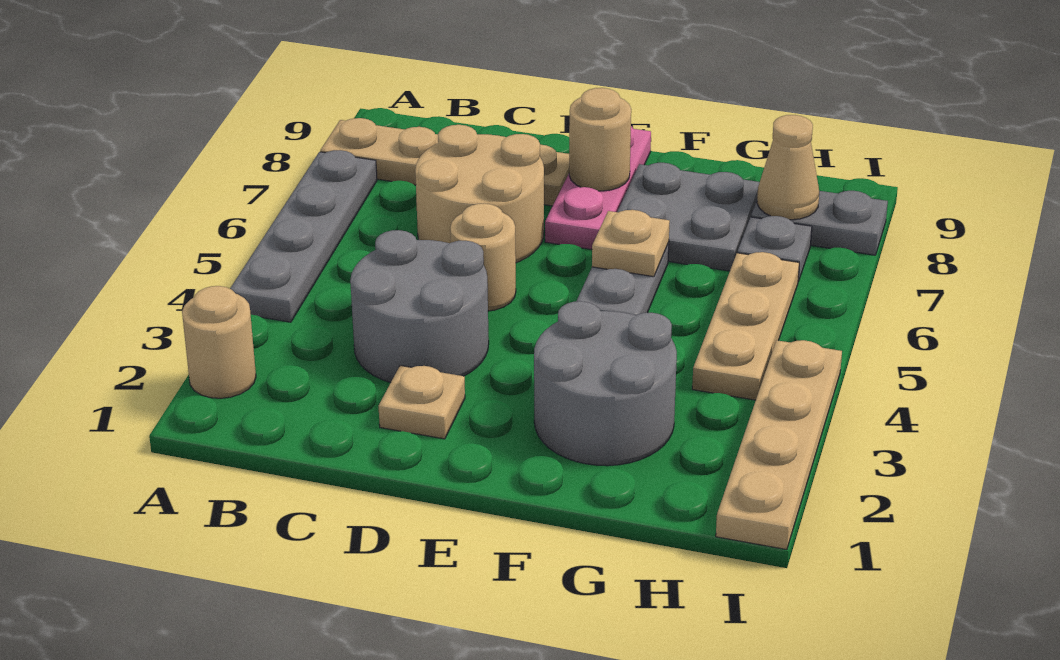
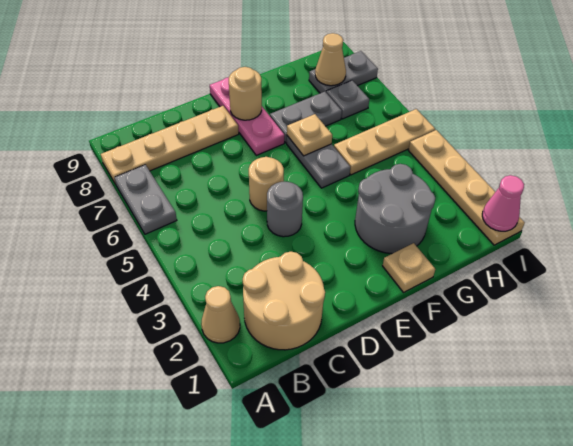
tan round brick A2 level 1 -> tan cone A2 level 1
grey plate A4:A7 level 1 -> grey plate A6:A7 level 1
grey round brick C3:D4 level 1 -> grey round brick D4 level 1
tan round brick C6:D7 level 1 -> tan round brick B1:C2 level 1
tan plate D2 level 1 -> tan plate F1 level 1
grey plate F7:G8 level 1 -> grey plate F7:G7 level 1
tan plate H4:H6 level 1 -> tan plate G5:I5 level 1
none -> pink cone I1 level 2

